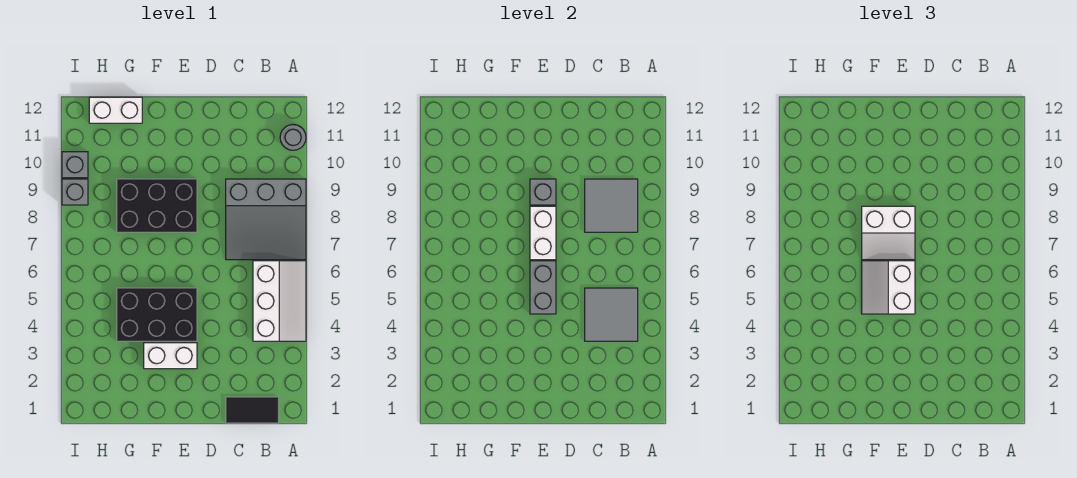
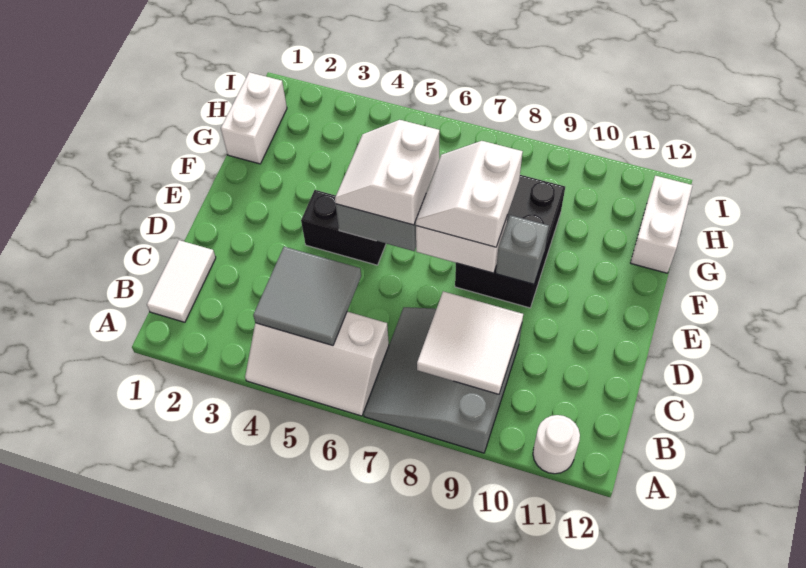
grey round brick A11 level 1 -> white round brick A11 level 1
black tile B1:C1 level 1 -> white tile B1:C1 level 1
grey tile B8:C9 level 2 -> white tile B8:C9 level 2
white brick E3:F3 level 1 -> white brick G1:H1 level 1
black brick E4:G5 level 1 -> black brick E4:E5 level 1
white slope E5:F6 level 3 top E -> white slope E5:F6 level 3 top 6
grey brick I9 level 1 -> none
grey brick I10 level 1 -> none

